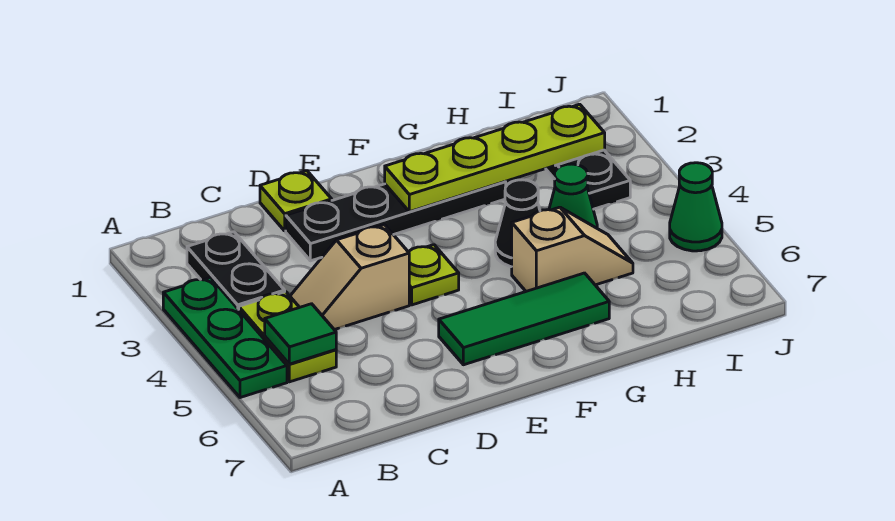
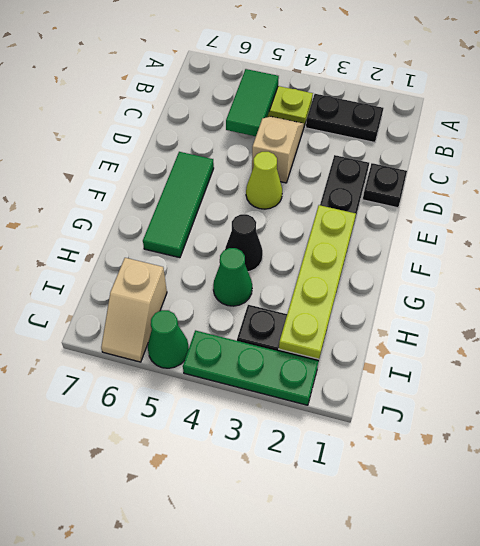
green plate A3:A5 level 1 -> green plate J2:J4 level 1
green tile B5 level 2 -> green tile B5:C5 level 2
lime plate D1 level 1 -> black plate D1 level 1
lime plate E4 level 1 -> lime cone E4 level 1
tan slope G5:H5 level 1 top G -> tan slope I6:J6 level 1 top I

